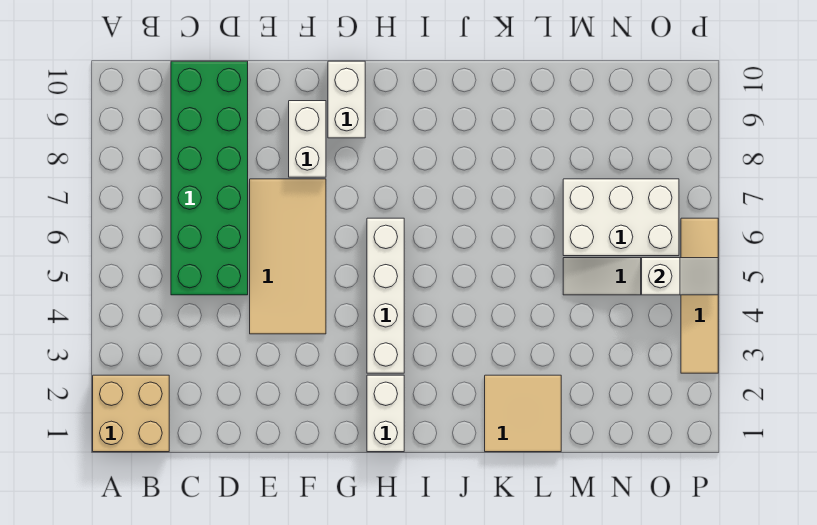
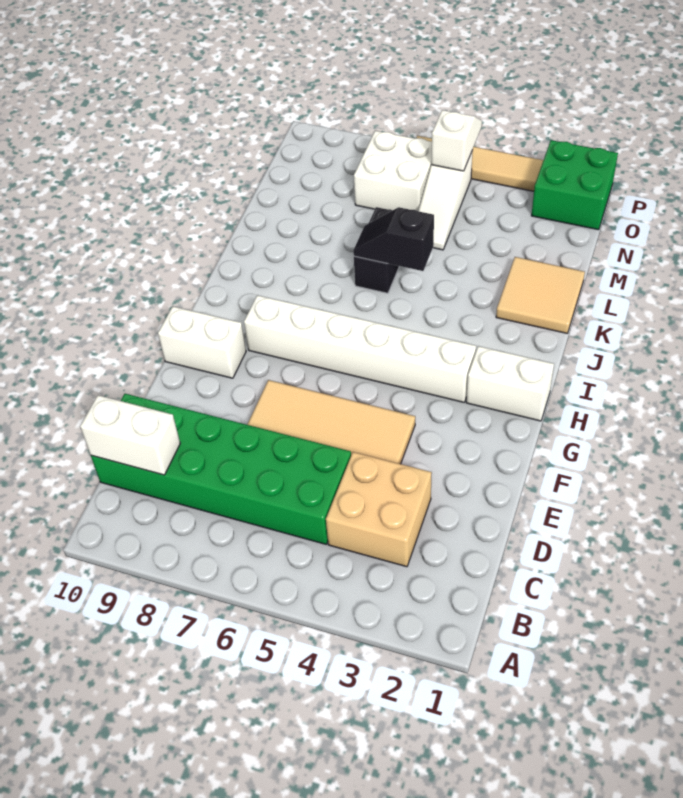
tan brick A1:B2 level 1 -> tan brick C3:D4 level 1
white brick F8:F9 level 1 -> white brick C9:C10 level 2
white brick H3:H6 level 1 -> white brick H3:H8 level 1
none -> black slope K5:K6 level 2 top 5
none -> black brick K6:L6 level 1
white brick M6:O7 level 1 -> white brick N6:O7 level 1
none -> green brick O1:P2 level 1

